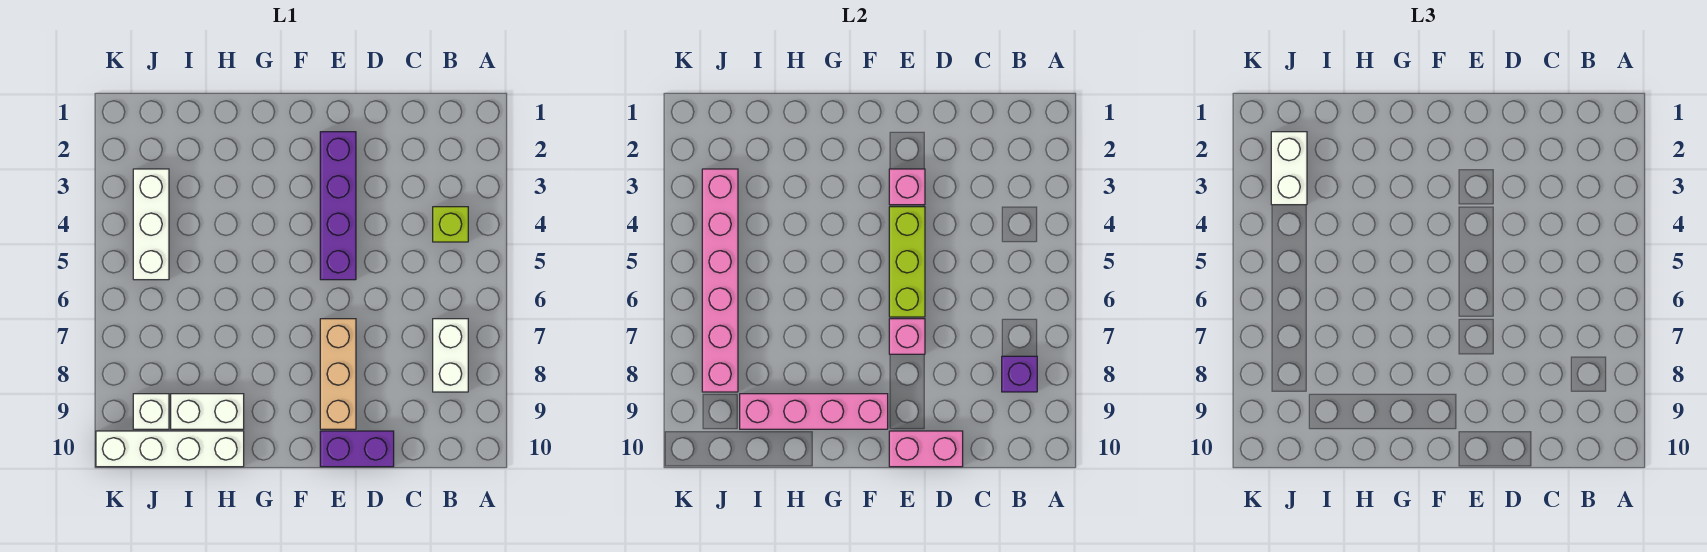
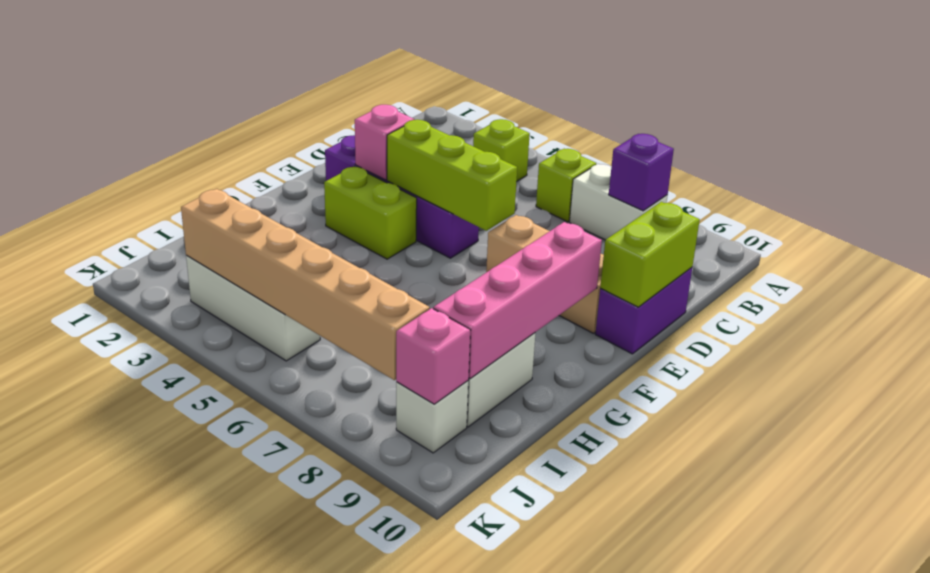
none -> lime brick B6 level 1
pink brick D10:E10 level 2 -> lime brick D10:E10 level 2
pink brick E7 level 2 -> pink brick J9 level 2
none -> lime brick F3:F4 level 1
white brick H10:K10 level 1 -> none
white brick J2:J3 level 3 -> none
pink brick J3:J8 level 2 -> tan brick J3:J8 level 2

